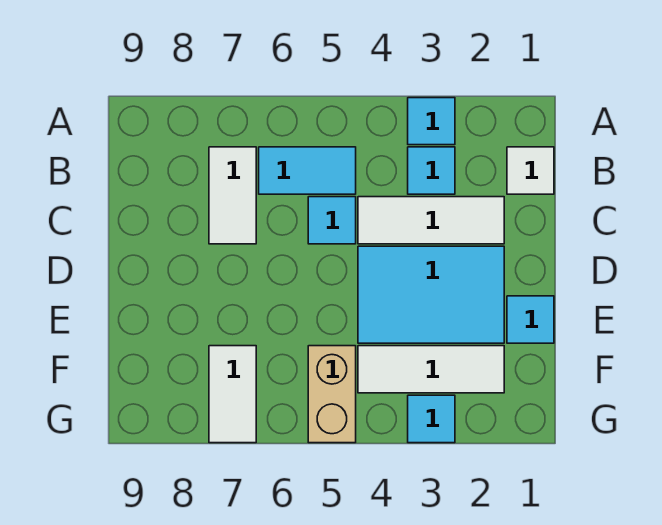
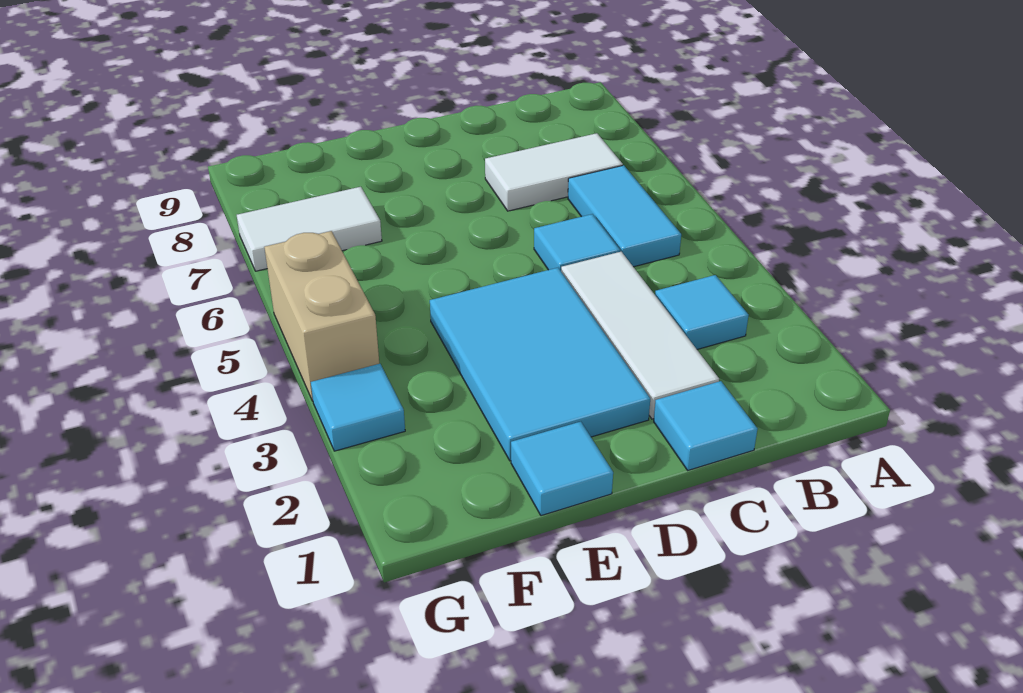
cyan tile A3 level 1 -> cyan tile C1 level 1
white tile B1 level 1 -> none
white tile F2:F4 level 1 -> none
tan brick F5:G5 level 1 -> tan brick G4:G5 level 1

